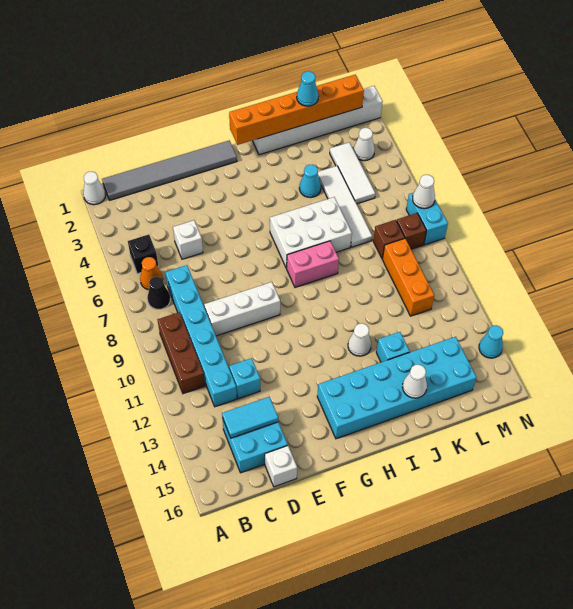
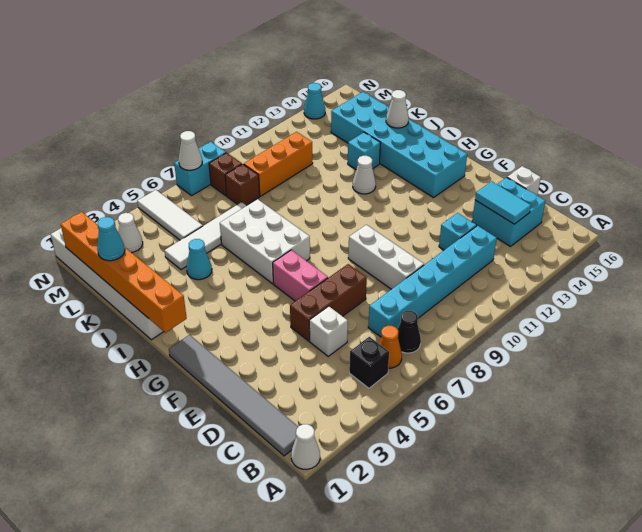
brown brick B9:B11 level 1 -> brown brick E5:E7 level 1
pink brick H8:I8 level 1 -> pink brick F6:G6 level 1
white tile L3:L5 level 1 -> white tile L5:N5 level 1

